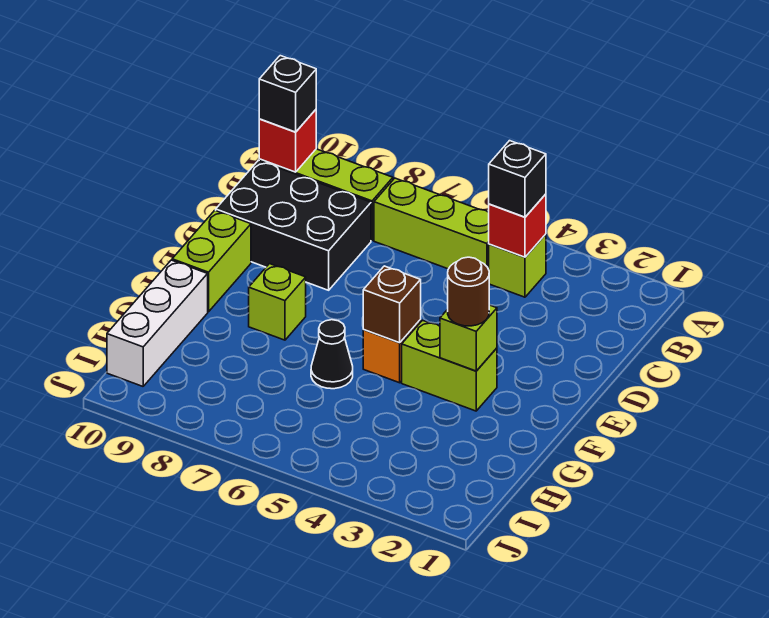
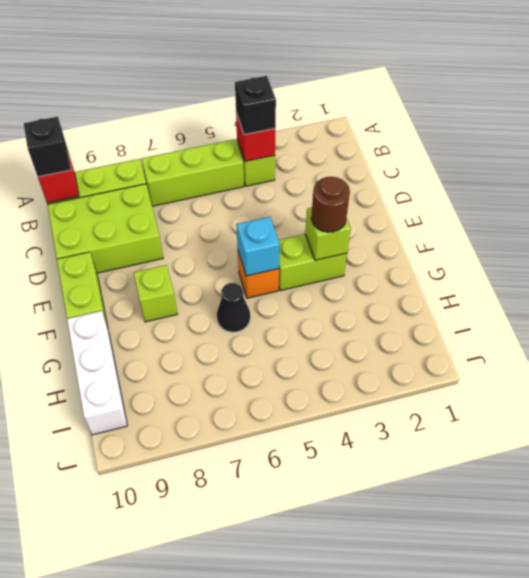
black brick C8:D10 level 1 -> lime brick C8:D10 level 1
brown brick F5 level 2 -> cyan brick F5 level 2

